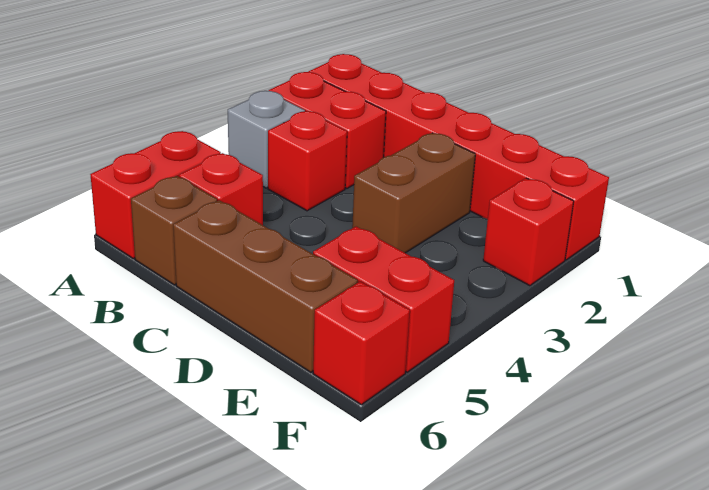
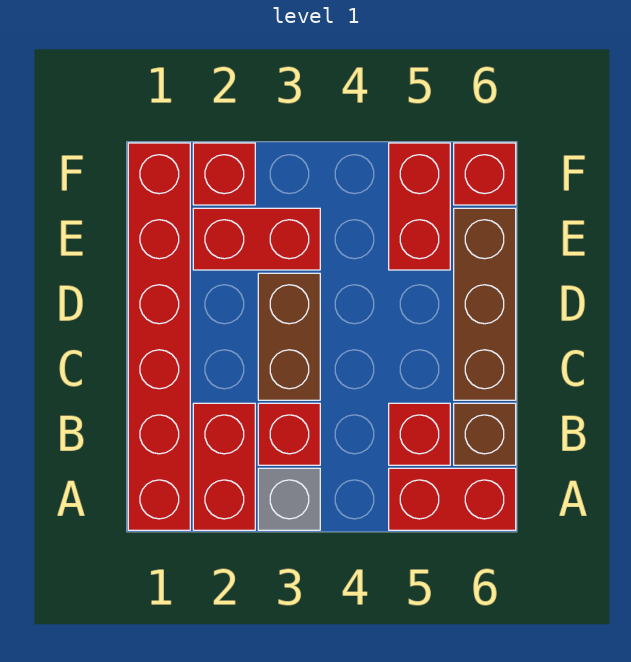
brown brick D2:D3 level 1 -> brown brick C3:D3 level 1
none -> red brick E2:E3 level 1

